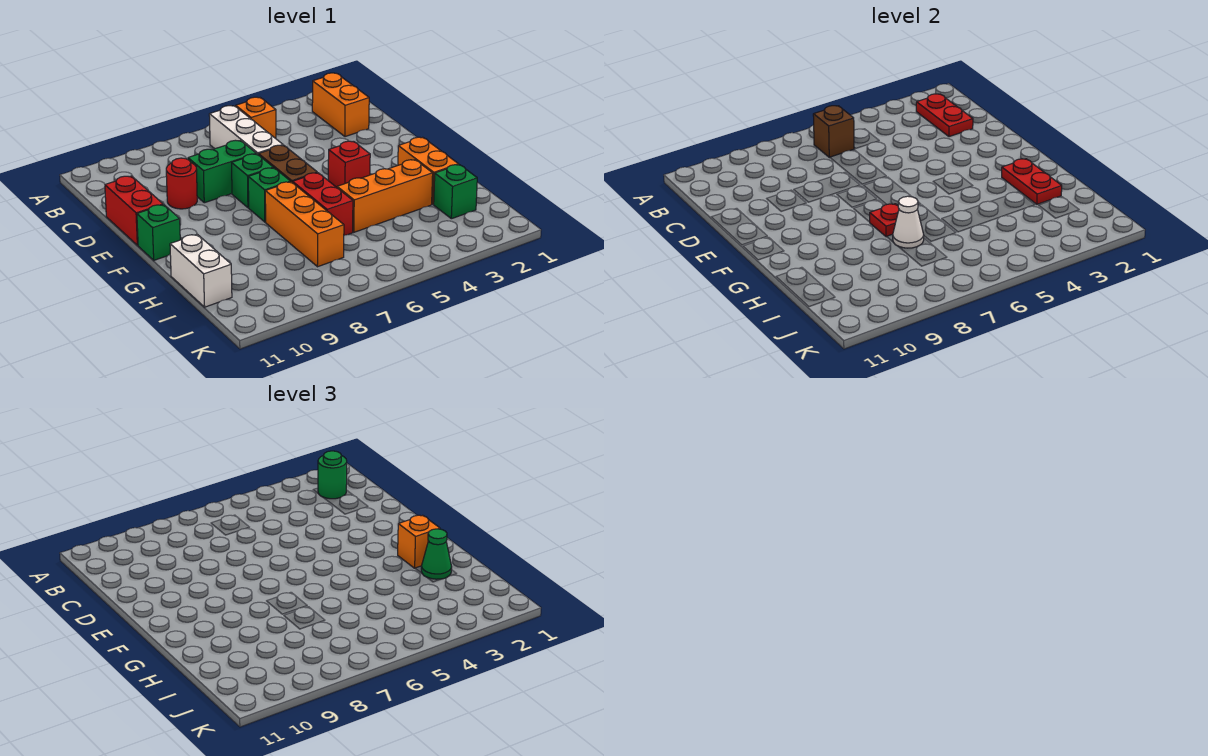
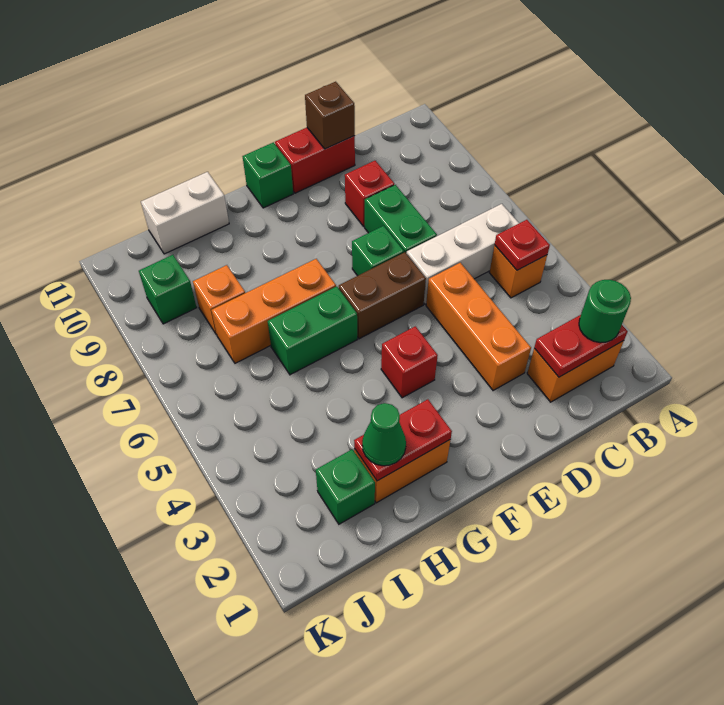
brown brick B6 level 2 -> brown brick D11 level 2
red round brick D9 level 1 -> red brick D9 level 1
green brick F7 level 1 -> green brick J9 level 1
orange brick G2 level 3 -> orange brick I8 level 1
red brick G6:H6 level 1 -> green brick G6:H6 level 1
red plate G7 level 2 -> red plate B5 level 2
orange brick H3:H5 level 1 -> orange brick D3:D5 level 1
white cone H7 level 2 -> none

